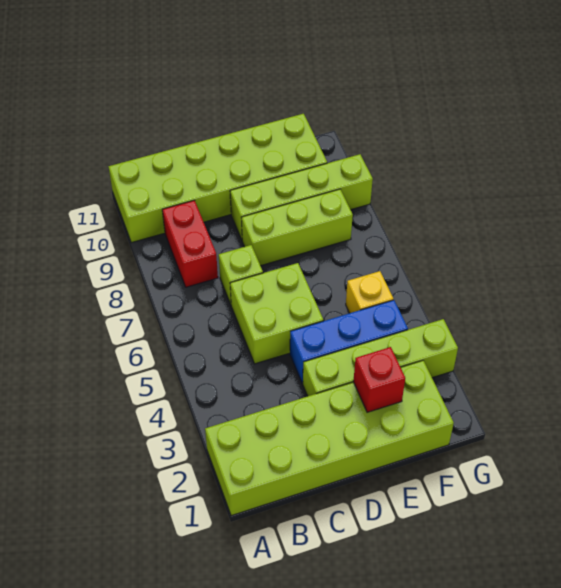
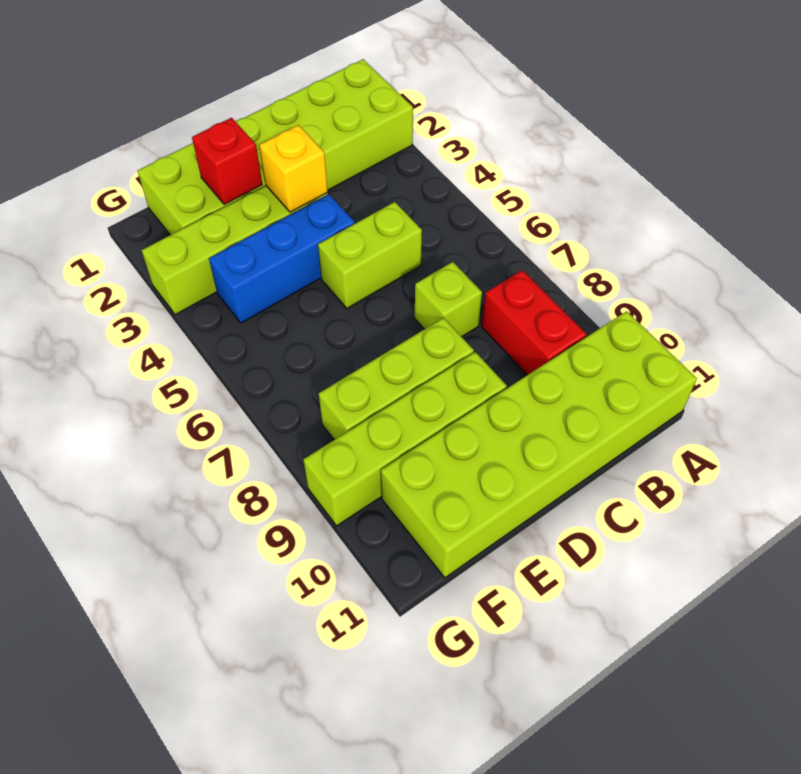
lime brick C5:D6 level 1 -> lime brick C5:D5 level 1
yellow brick F5 level 1 -> yellow brick D3 level 2

